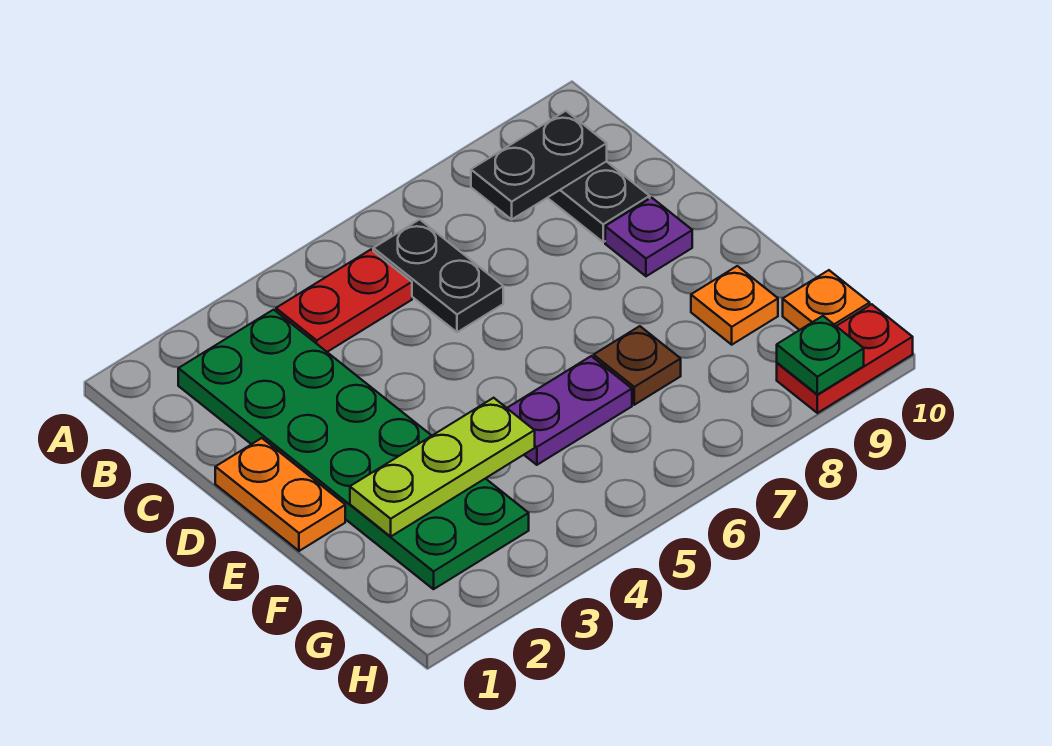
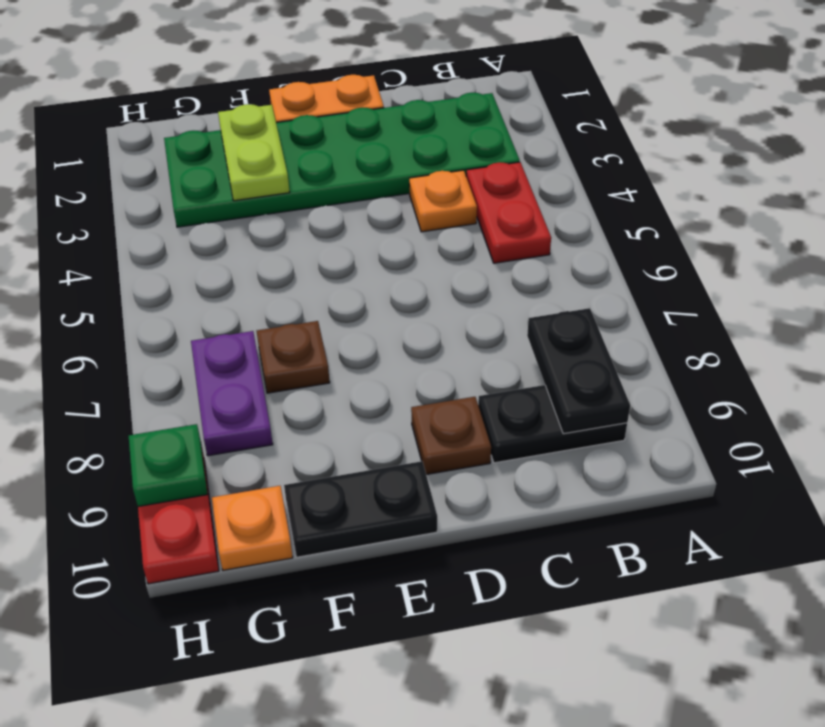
black plate B6:C6 level 1 -> black plate E10:F10 level 1
purple plate D9 level 1 -> brown plate D9 level 1
lime plate F2:F4 level 2 -> lime plate F2:F3 level 2
purple plate F5:F6 level 1 -> purple plate G7:G8 level 1
orange plate F9 level 1 -> orange plate C4 level 1

